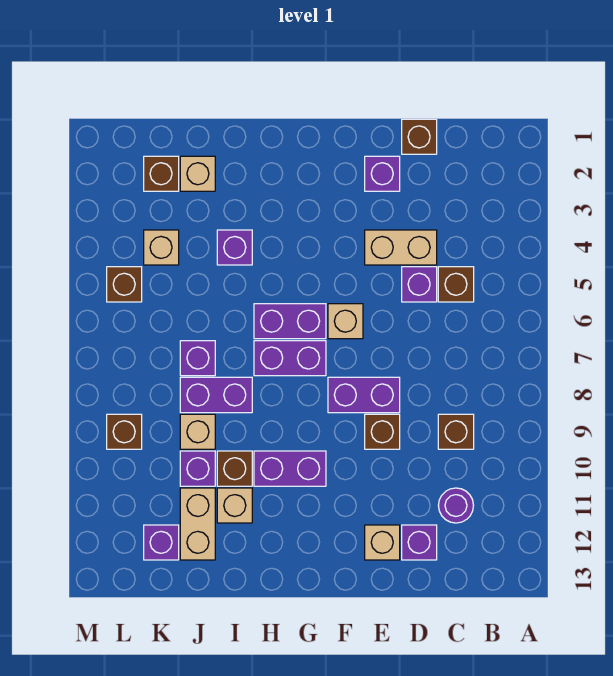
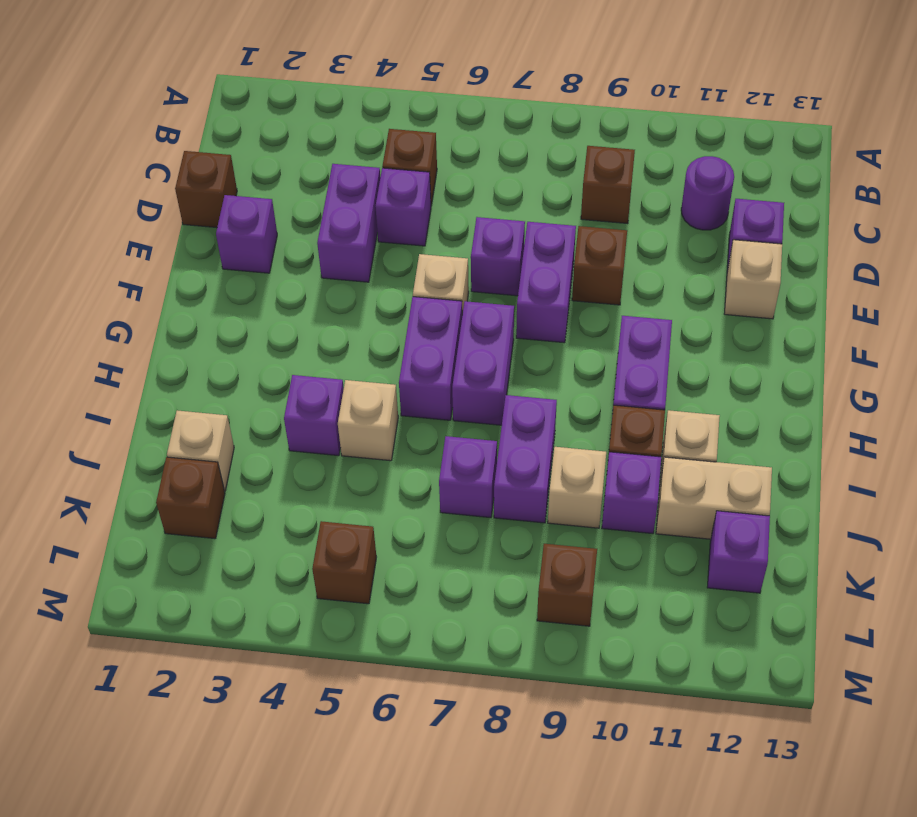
tan brick D4:E4 level 1 -> purple brick D4:E4 level 1
none -> purple brick E7 level 1
tan brick K4 level 1 -> tan brick I5 level 1

